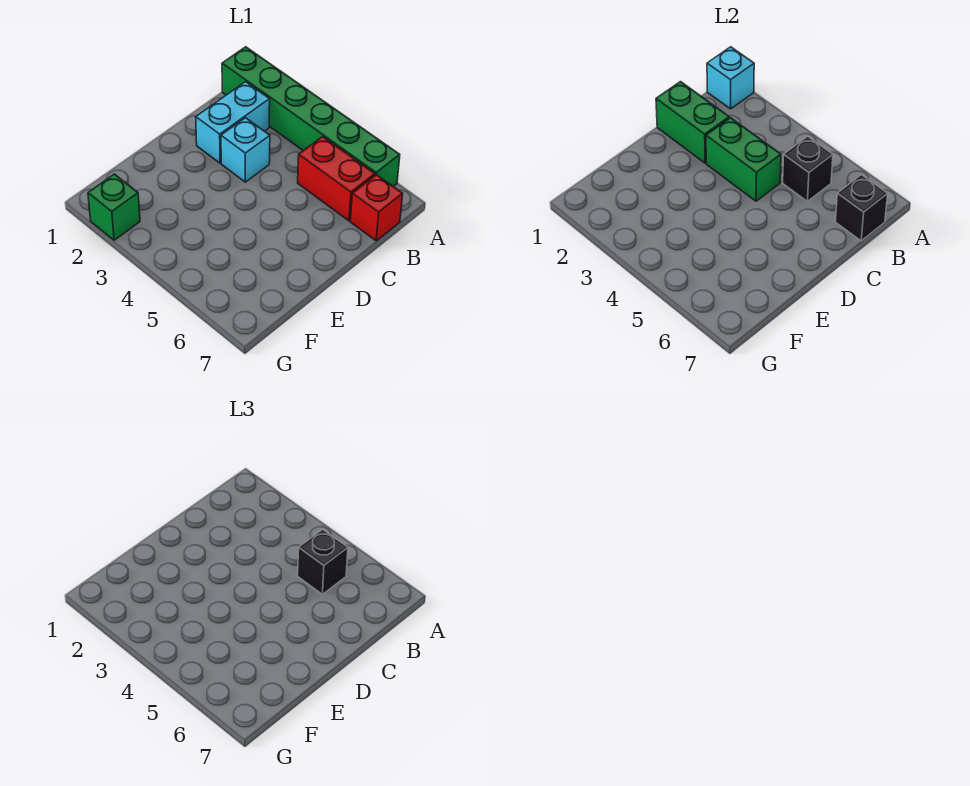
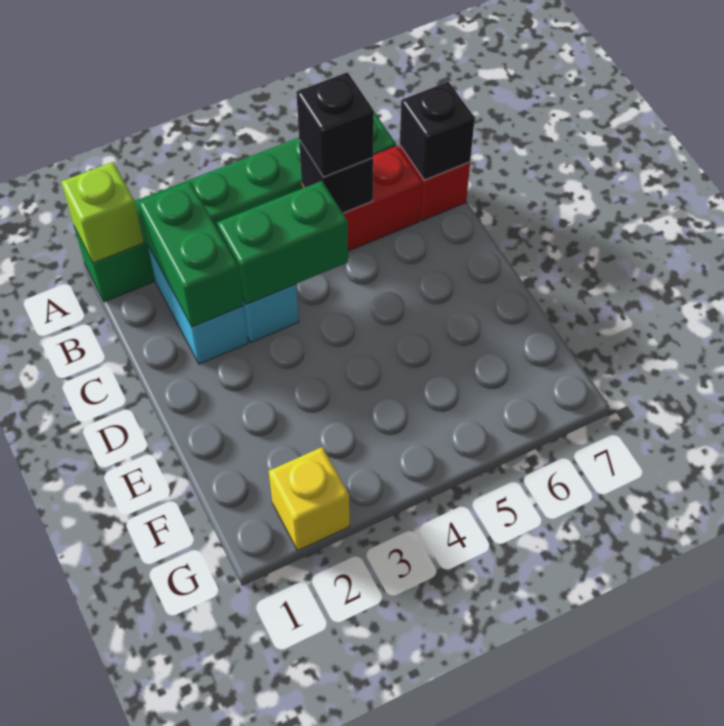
cyan brick A1 level 2 -> lime brick A1 level 2
green brick C1:C2 level 2 -> green brick B2:C2 level 2
green brick G2 level 1 -> yellow brick G2 level 1

